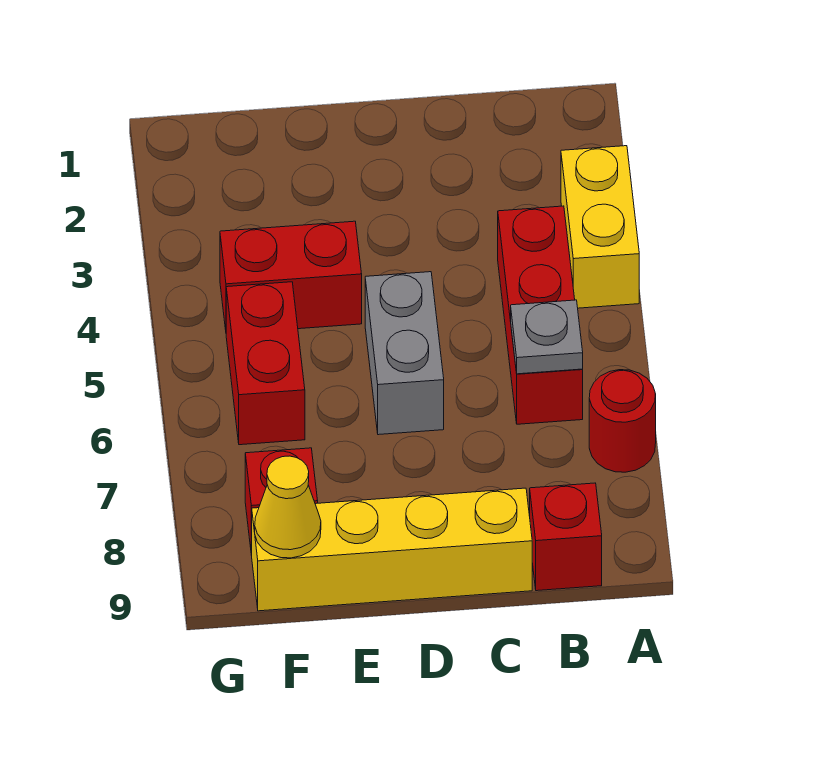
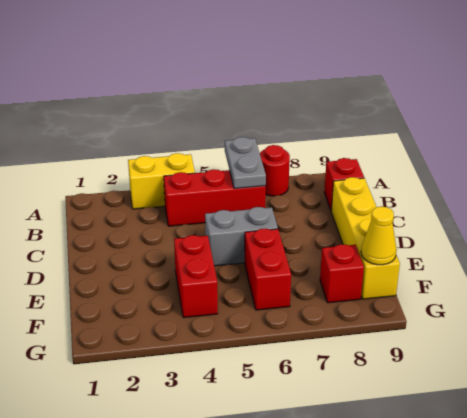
grey plate B6 level 2 -> grey plate A6:B6 level 2
red brick F5:F6 level 1 -> red brick E6:F6 level 1

